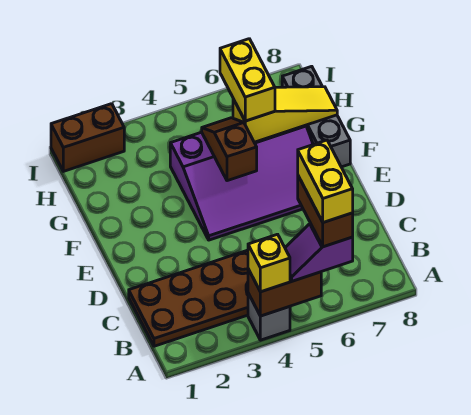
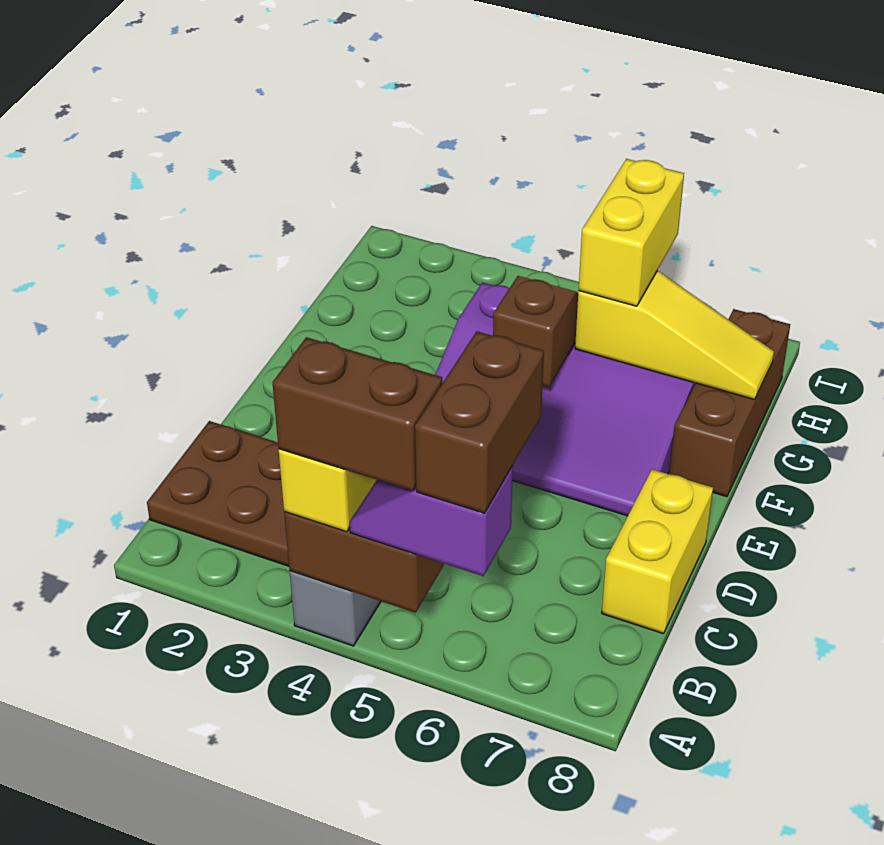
yellow brick A6:B6 level 5 -> yellow brick C8:D8 level 1
grey brick F8:H8 level 1 -> brown brick F8:H8 level 1
brown brick I1:I2 level 1 -> brown brick A4:A5 level 4

